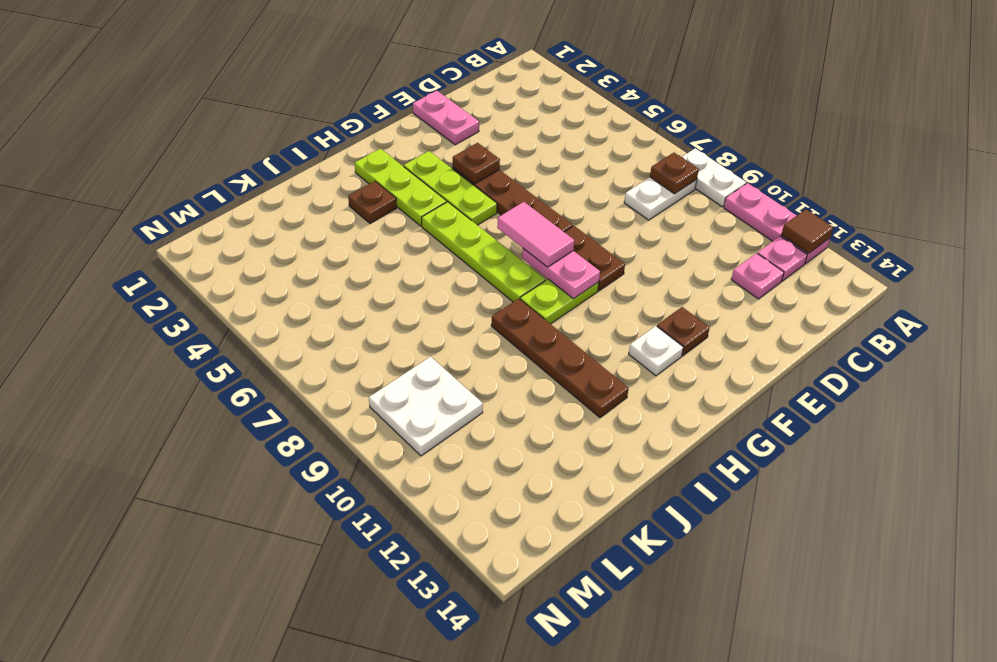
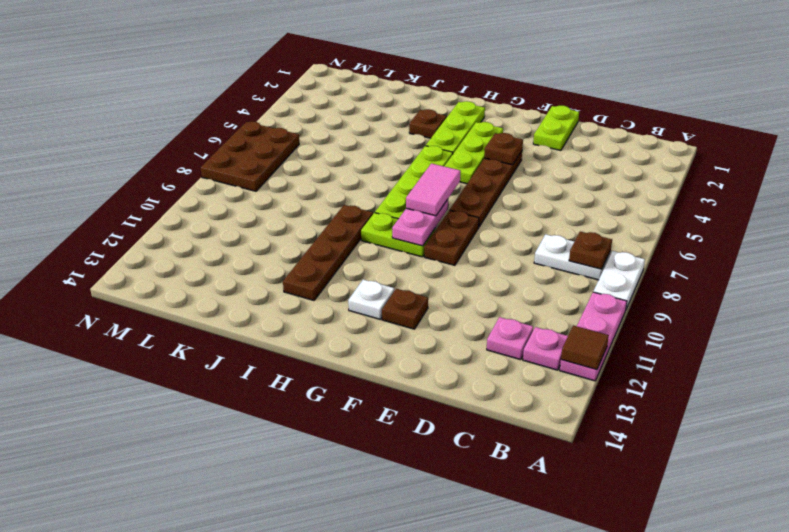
pink plate E1:E2 level 1 -> lime plate E1:E2 level 1
white plate L9:M10 level 1 -> none
none -> brown plate M6:N8 level 1

